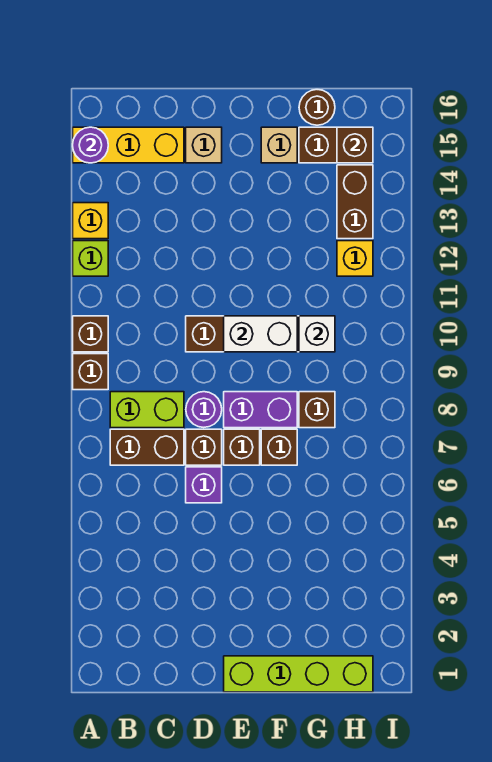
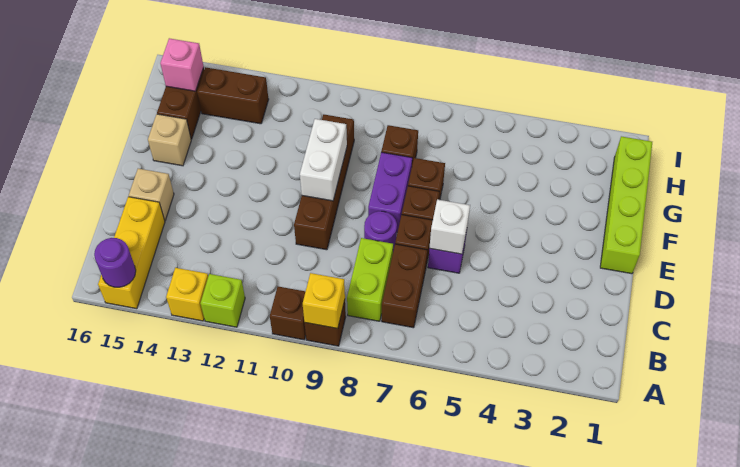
white brick G10 level 2 -> white brick D6 level 2
brown round brick G16 level 1 -> none
yellow brick H12 level 1 -> yellow brick A9 level 2
brown brick H15 level 2 -> pink brick H15 level 2

